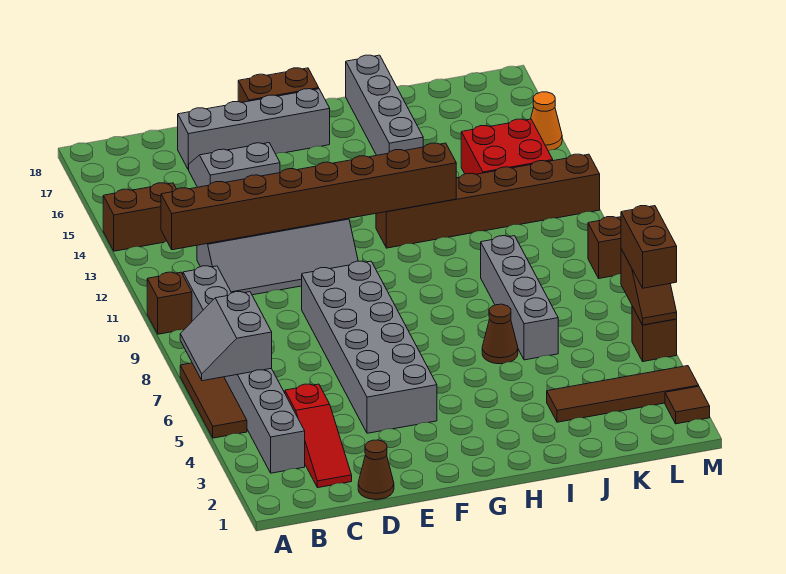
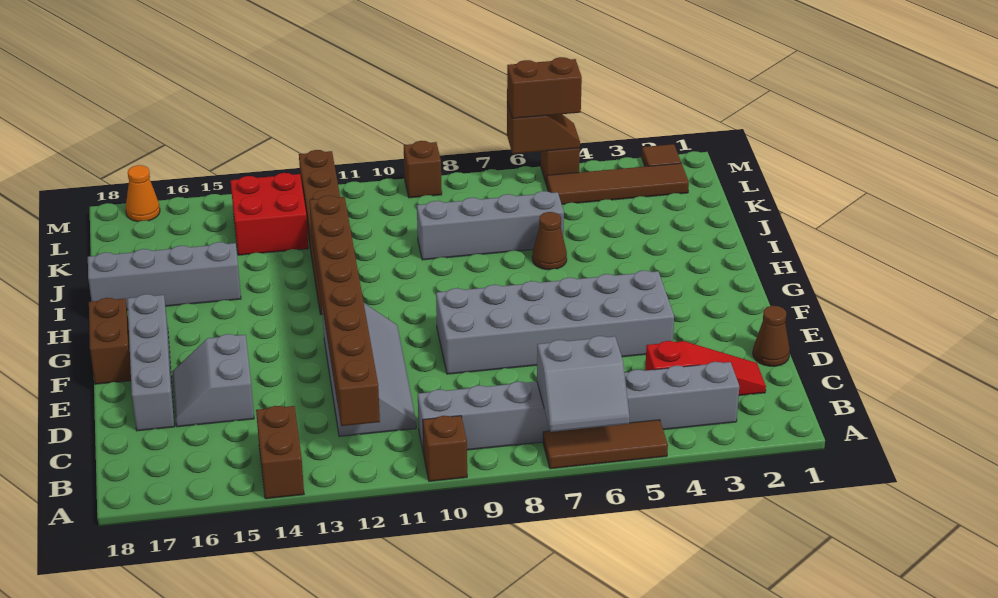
brown tile J3:M3 level 1 -> brown tile L2:L5 level 1
orange cone M15 level 1 -> orange cone M17 level 1

